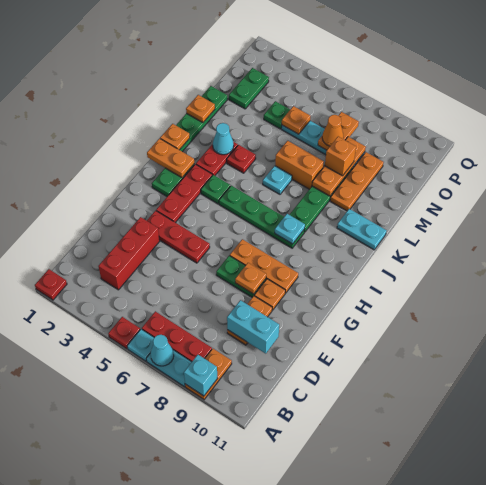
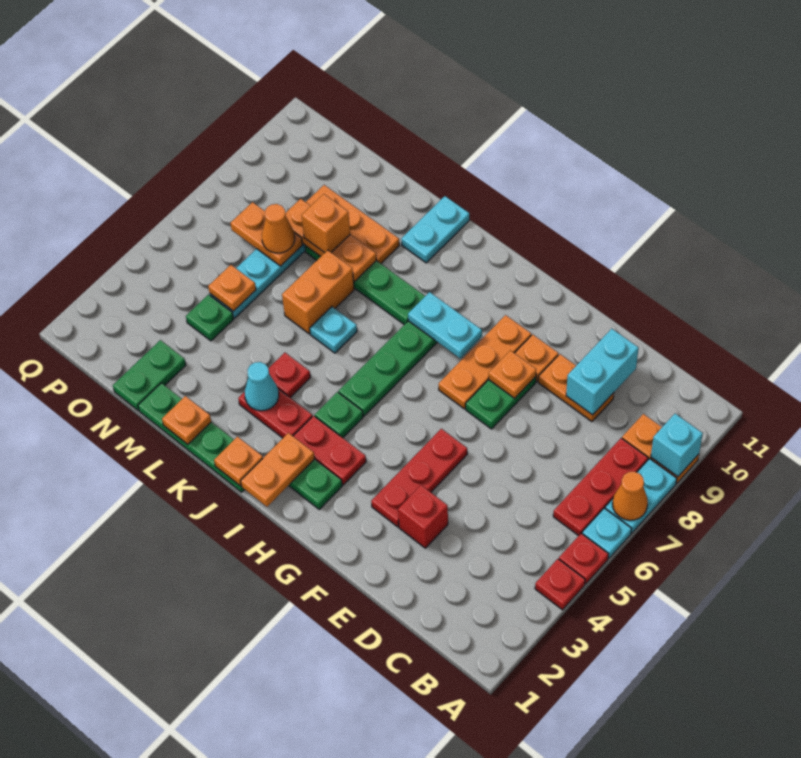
red plate A1 level 1 -> red plate A4 level 1
cyan cone A7 level 2 -> orange cone A7 level 2
red brick C3:E3 level 1 -> red brick E3 level 1
red plate G3:I3 level 1 -> red plate H3:I3 level 1
cyan plate I8 level 2 -> cyan plate H8:I8 level 2
green plate N2:O2 level 1 -> green plate N1:N2 level 1

